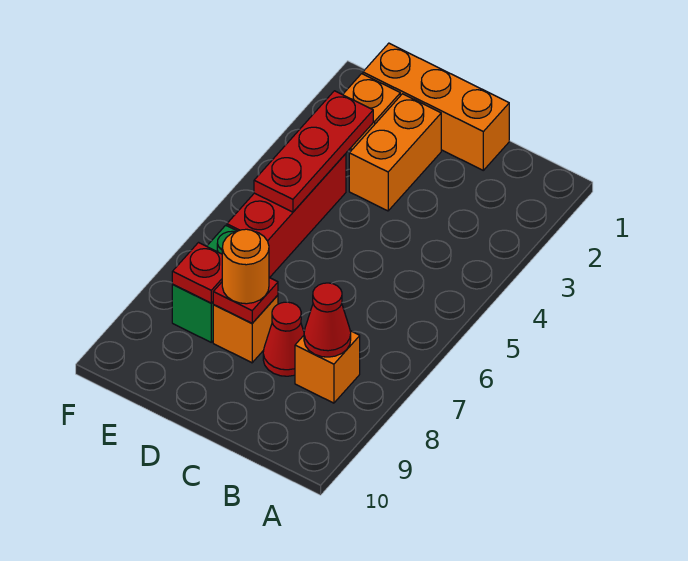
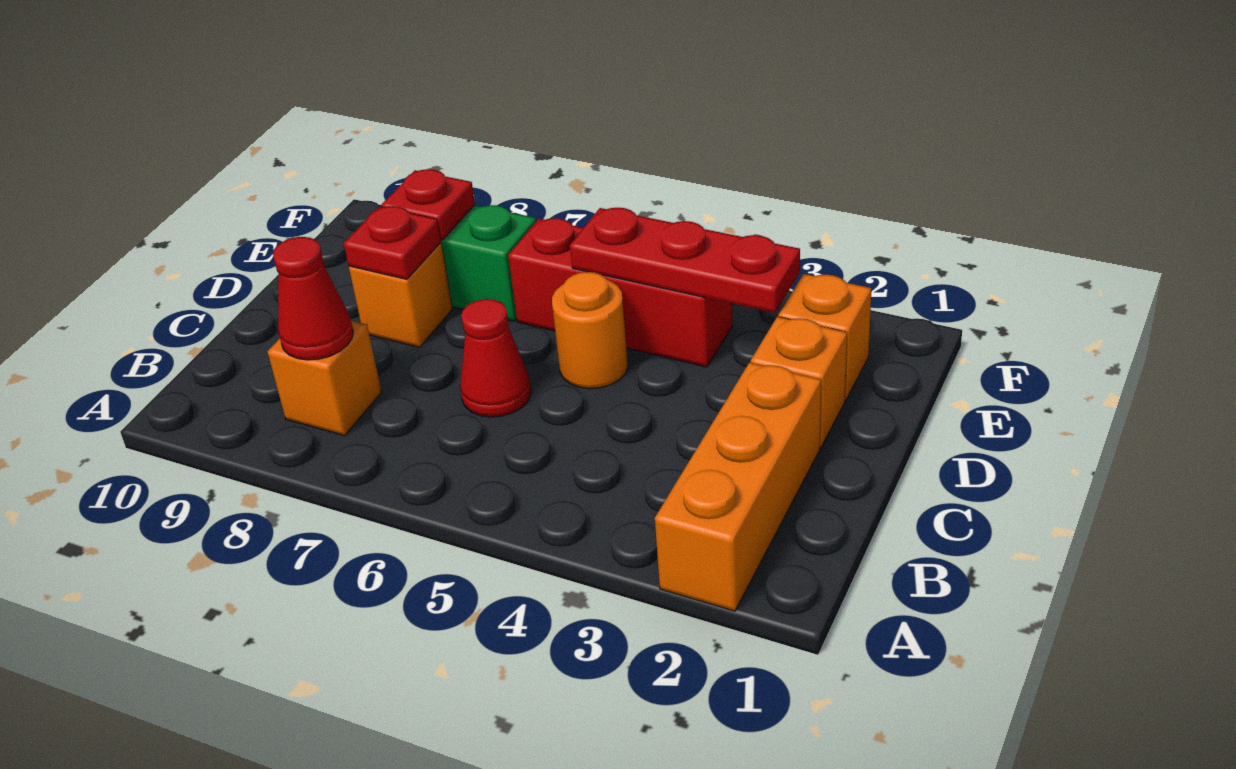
orange brick C1:E1 level 1 -> orange brick A2:C2 level 1
red cone C8 level 1 -> red cone C6 level 1
orange brick D2:D3 level 1 -> orange brick D2 level 1
orange round brick D8 level 3 -> orange round brick D5 level 1

